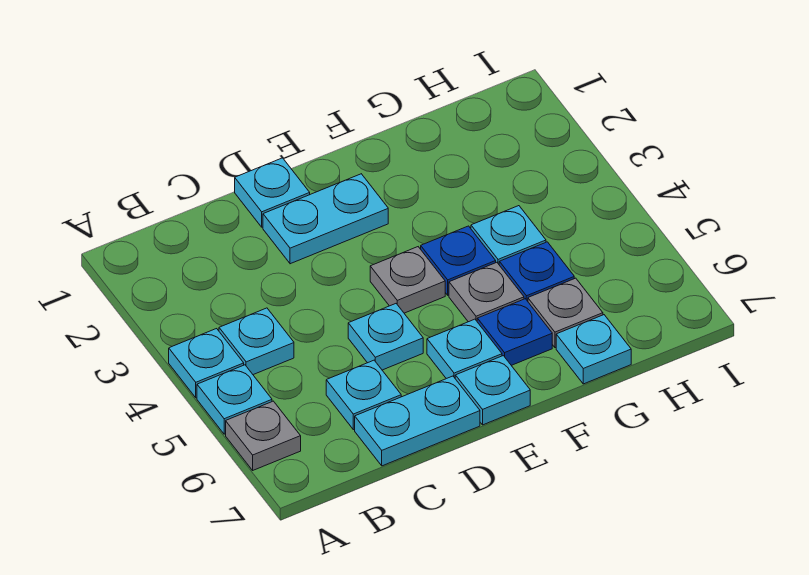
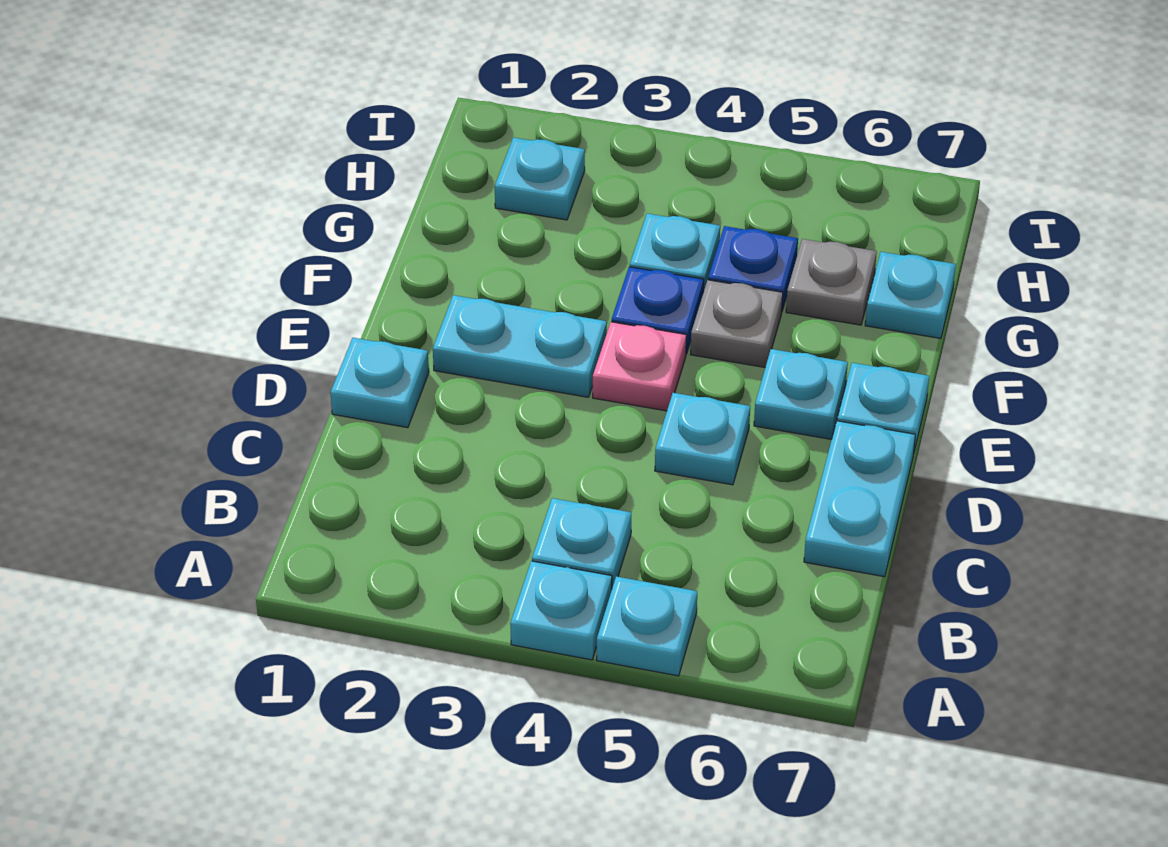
grey plate A6 level 1 -> none
cyan plate C6 level 1 -> cyan plate H2 level 1
cyan plate D2:E2 level 1 -> cyan plate E2:E3 level 1
grey plate E4 level 1 -> pink plate E4 level 1
blue plate F6 level 1 -> none

